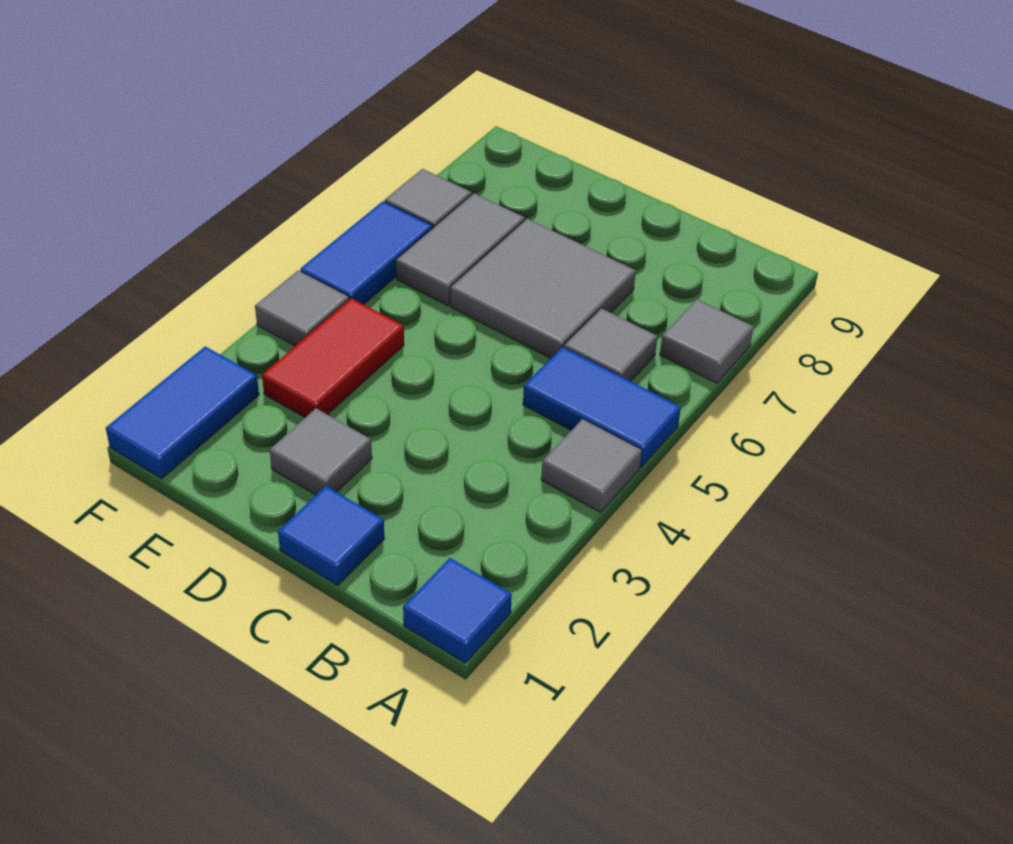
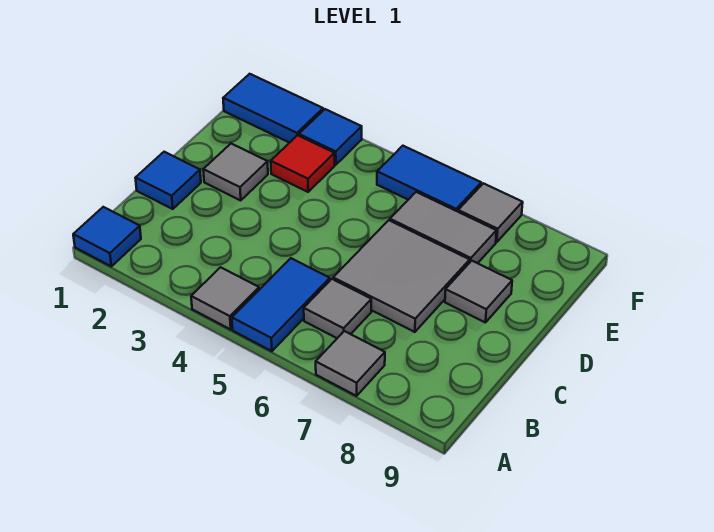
red tile E3:E4 level 1 -> red tile E3 level 1
none -> blue tile F3 level 1
grey tile F4 level 1 -> grey tile D8 level 1

